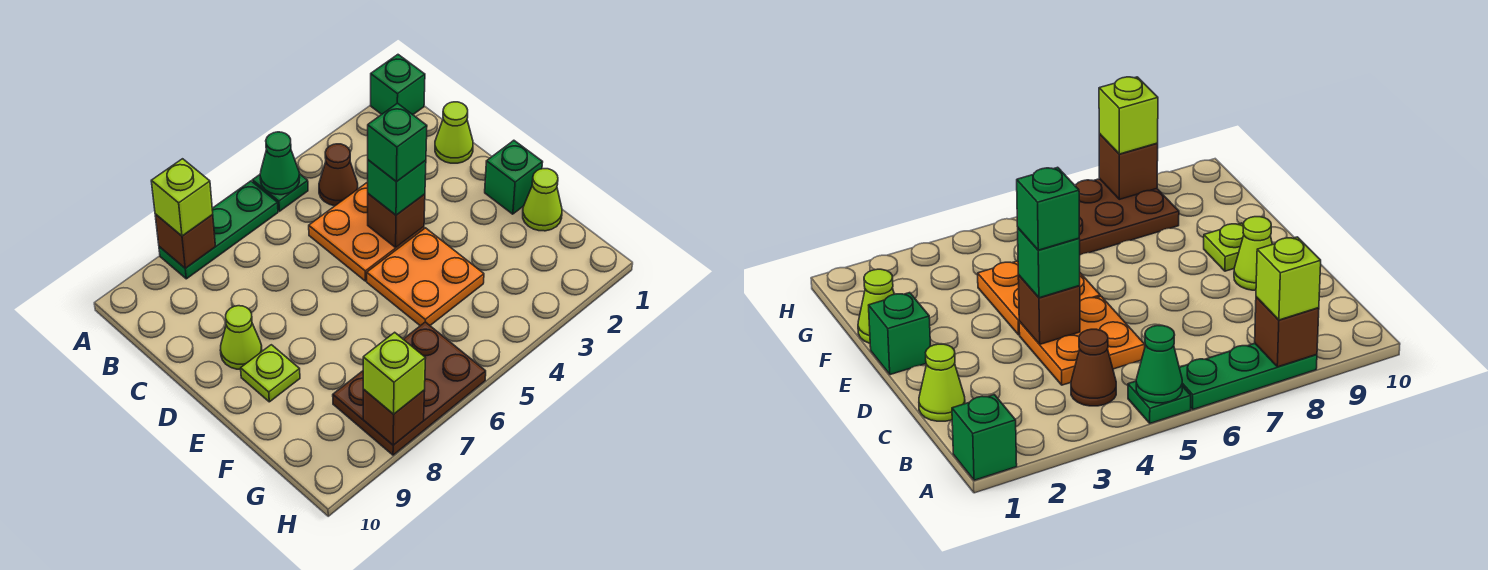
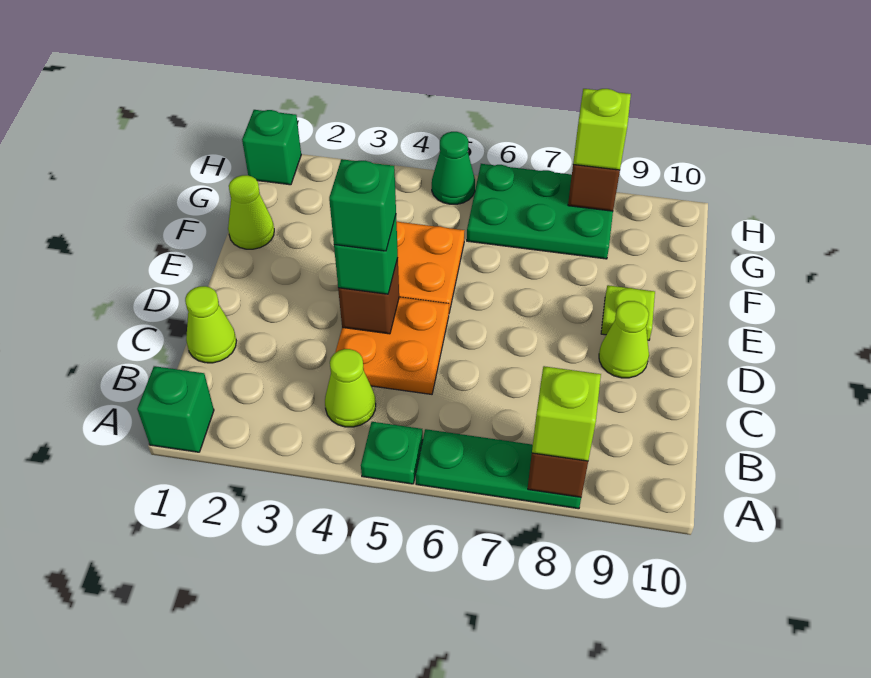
green cone A5 level 2 -> green cone H5 level 1
brown cone B4 level 1 -> lime cone B4 level 1
green brick E1 level 1 -> green brick H1 level 1
brown plate G6:H8 level 1 -> green plate G6:H8 level 1

